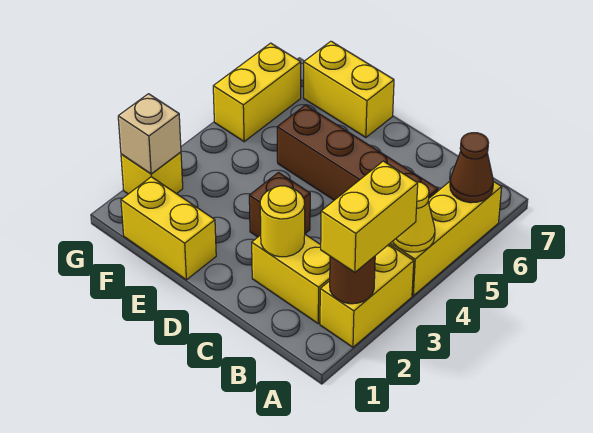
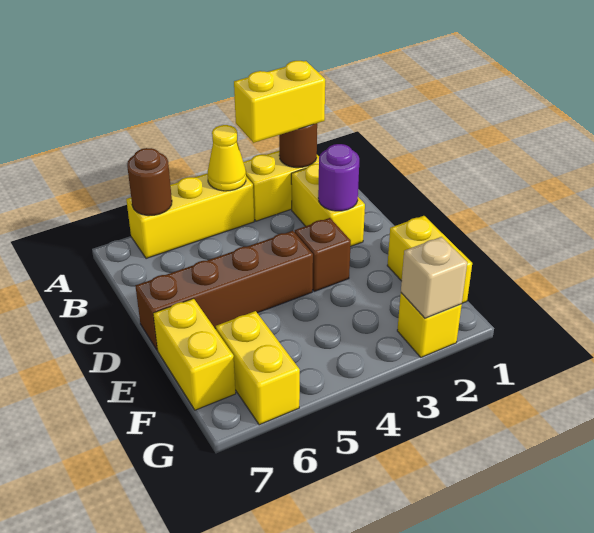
brown cone A6 level 2 -> brown round brick A6 level 2
brown brick B5:E5 level 1 -> brown brick D4:D7 level 1
yellow round brick C2 level 2 -> purple round brick C2 level 2
yellow brick G5:G6 level 1 -> yellow brick F6:G6 level 1

